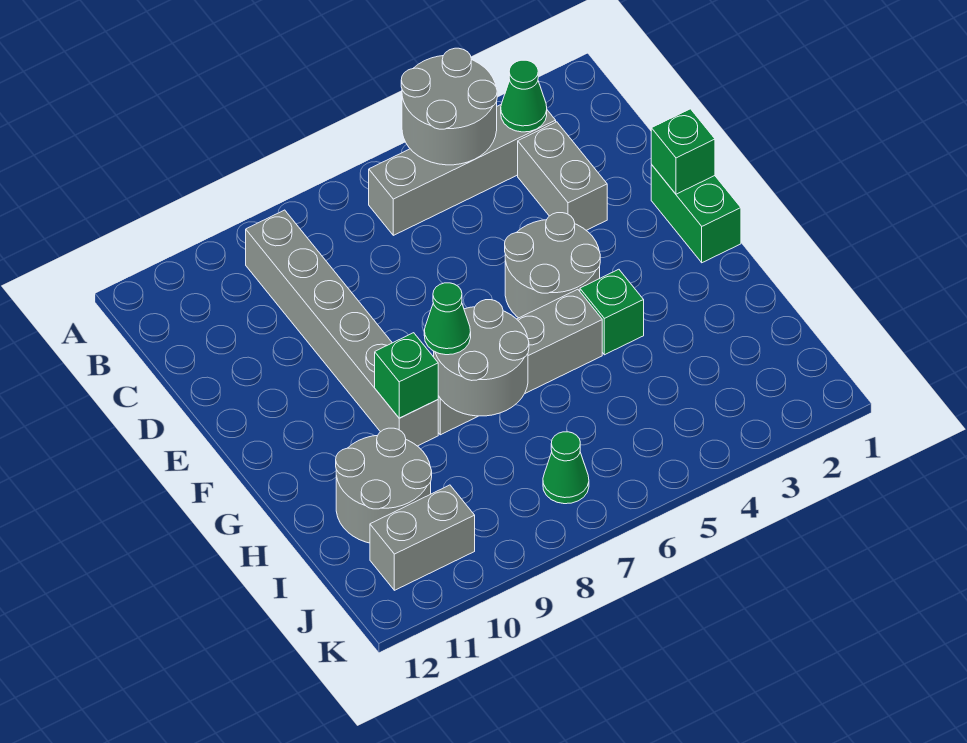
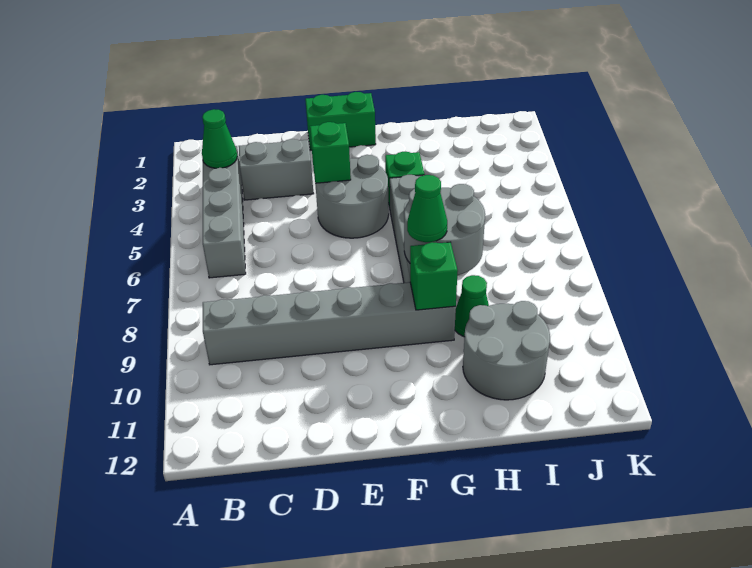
grey round brick A4:B5 level 2 -> none
green brick E1 level 2 -> green brick E4 level 2
green cone J7 level 1 -> green cone H9 level 1
grey brick J10:J11 level 1 -> none

